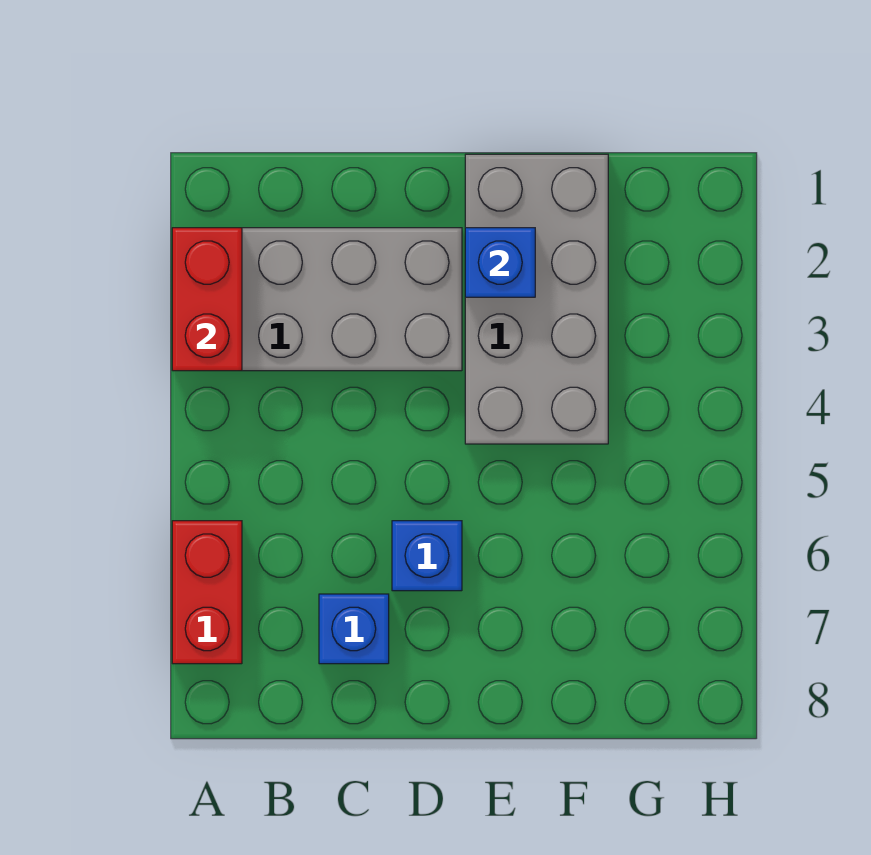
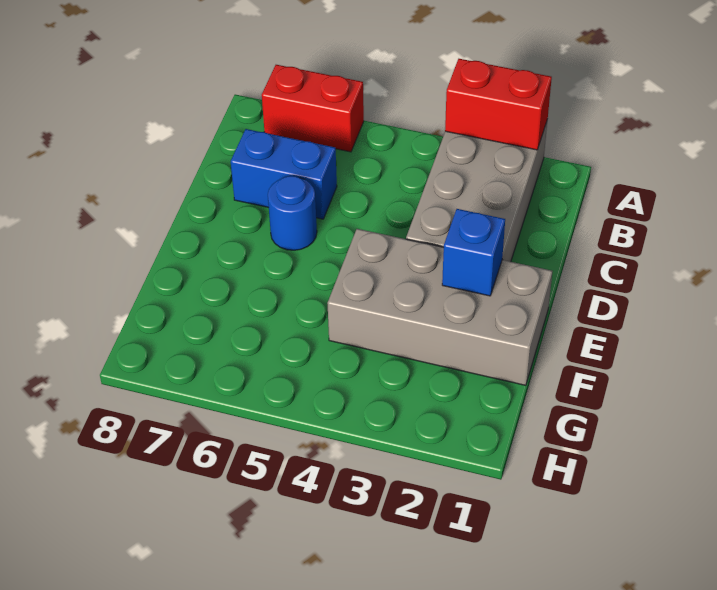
blue brick C7 level 1 -> blue brick C6:C7 level 1
blue brick D6 level 1 -> blue round brick D6 level 1

